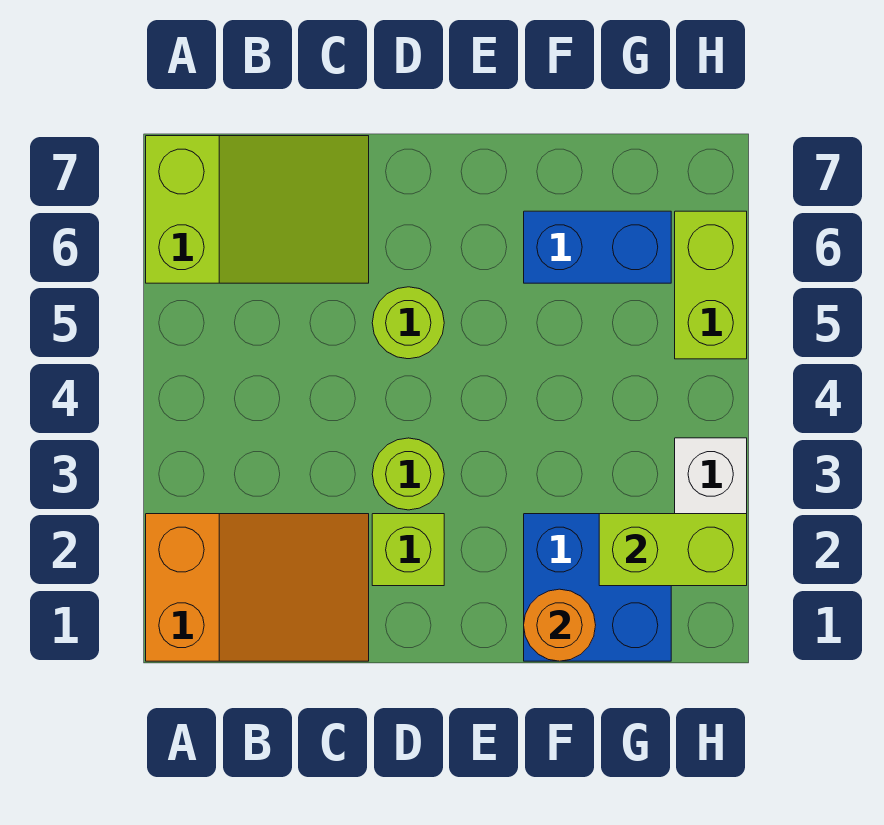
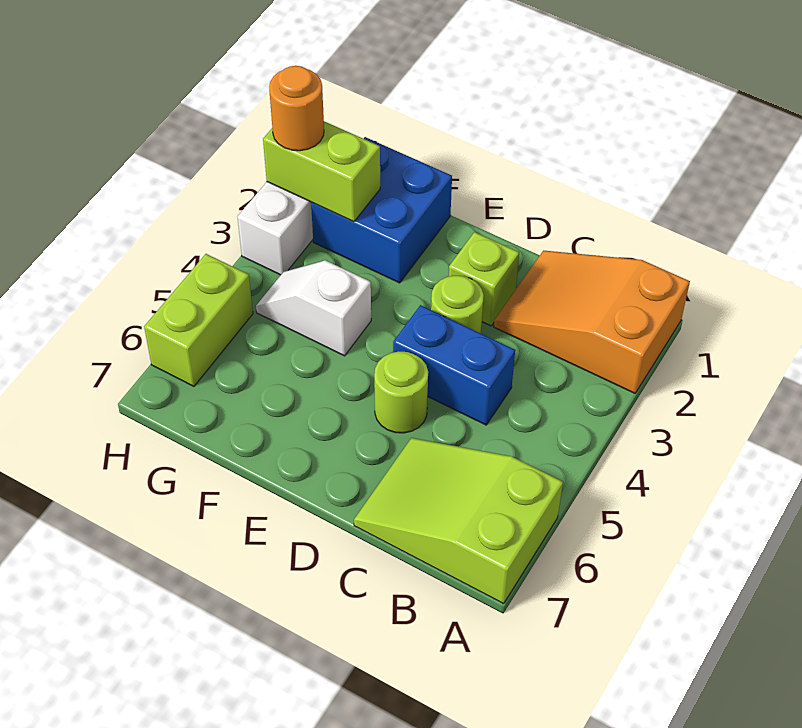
orange round brick F1 level 2 -> orange round brick H2 level 3
none -> white slope F4:G4 level 1 top F
blue brick F6:G6 level 1 -> blue brick C4:D4 level 1

